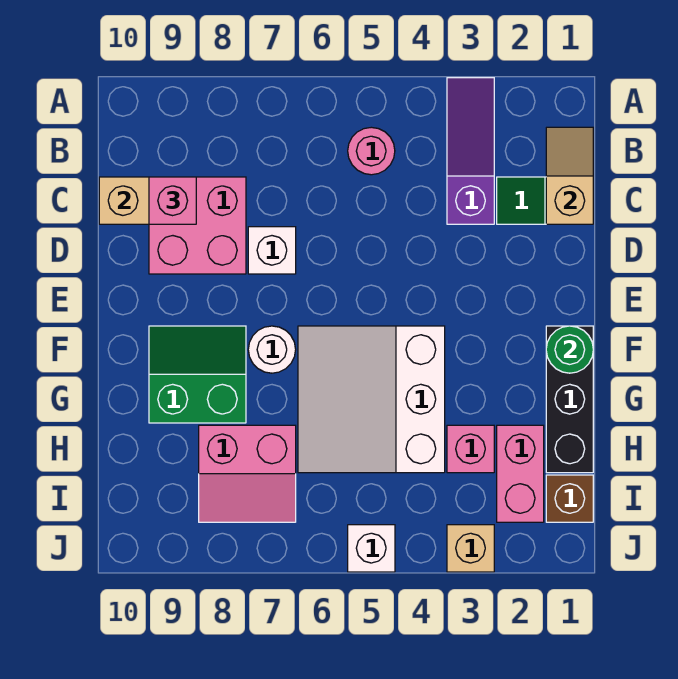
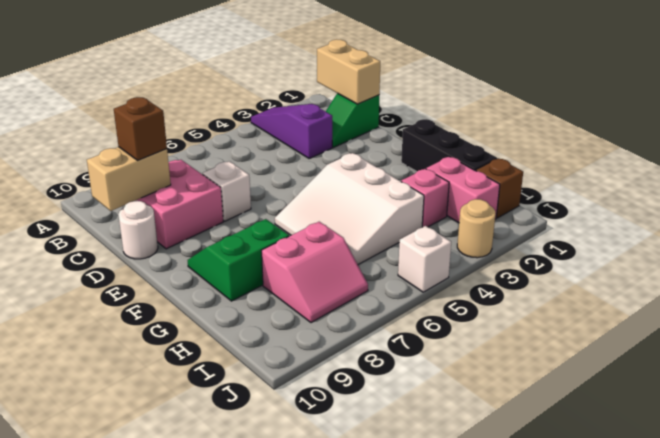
tan slope B1:C1 level 2 top C -> tan brick B1:C1 level 2
pink round brick B5 level 1 -> none
pink brick C9 level 3 -> brown brick C9 level 3
green round brick F1 level 2 -> none
white round brick F7 level 1 -> white round brick D10 level 1
tan brick J3 level 1 -> tan round brick J3 level 1

